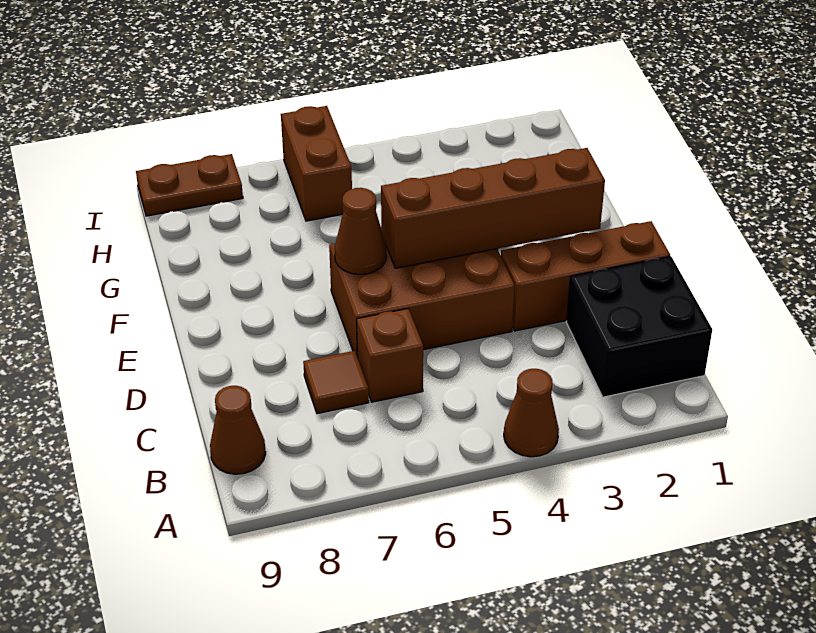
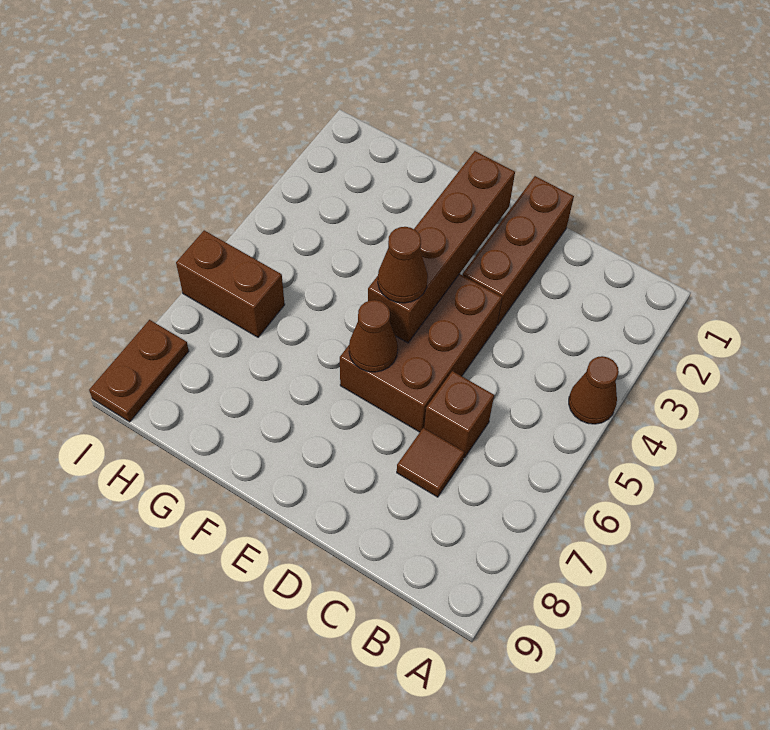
black brick B1:C2 level 1 -> none
brown cone B9 level 1 -> brown cone E5 level 3

